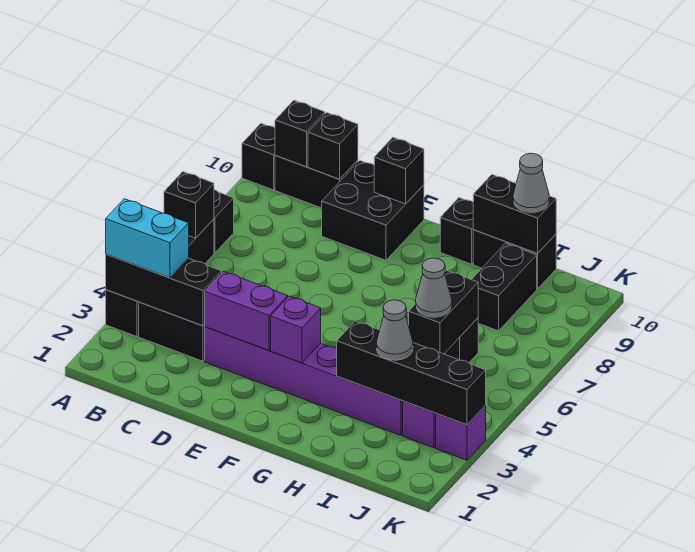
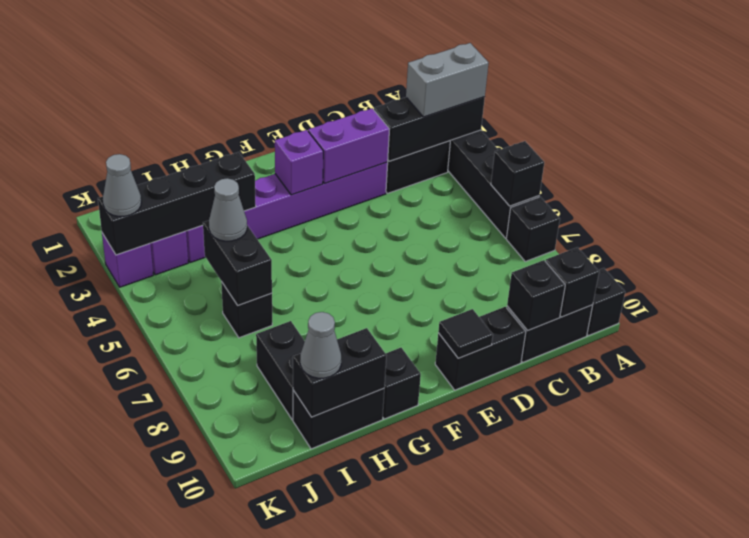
cyan brick A3:B3 level 3 -> grey brick A3:B3 level 3
black brick D9:E10 level 1 -> black brick D10:E10 level 1
black brick E10 level 2 -> black tile E10 level 2
grey cone I3 level 3 -> grey cone K3 level 3

